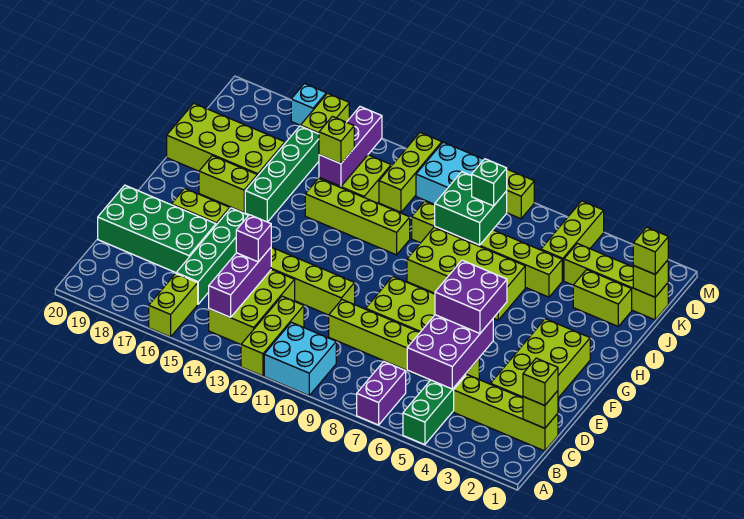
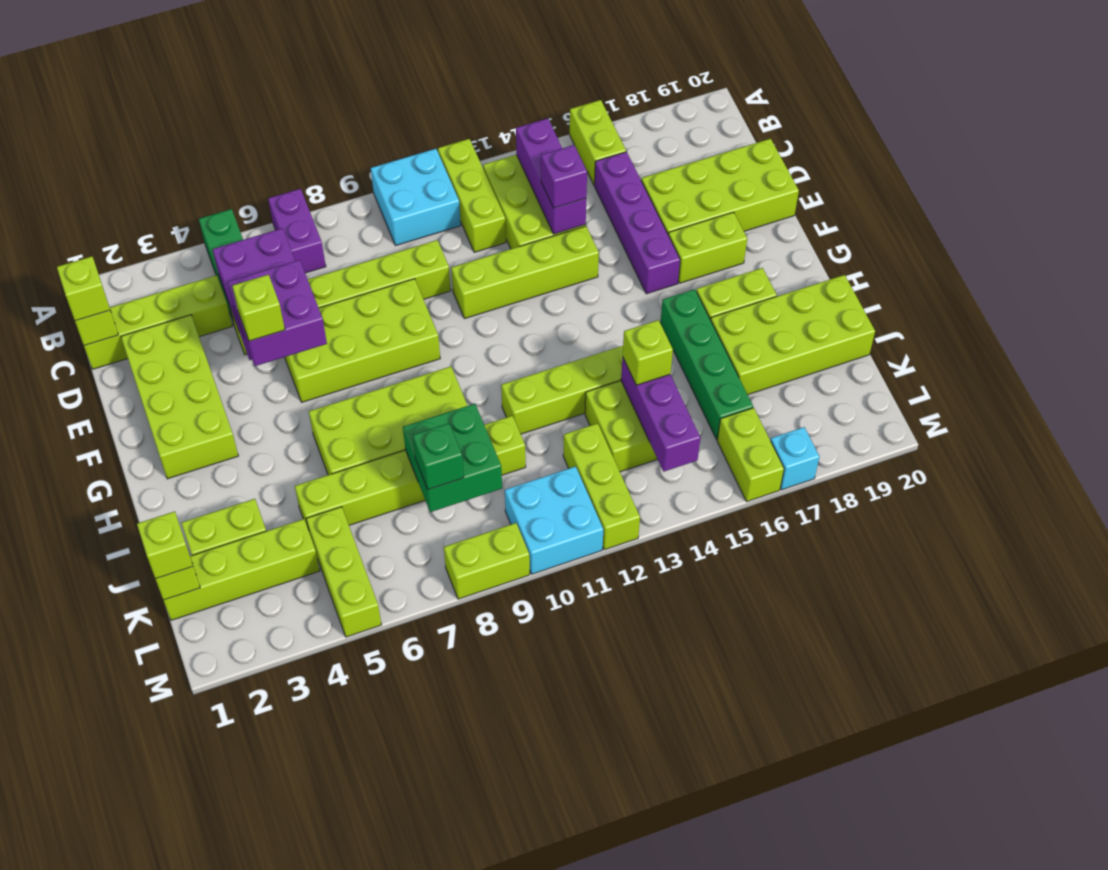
green brick C16:F16 level 1 -> purple brick C16:F16 level 1
green brick D17:E20 level 1 -> lime brick D17:E20 level 1
none -> lime brick F5 level 4

